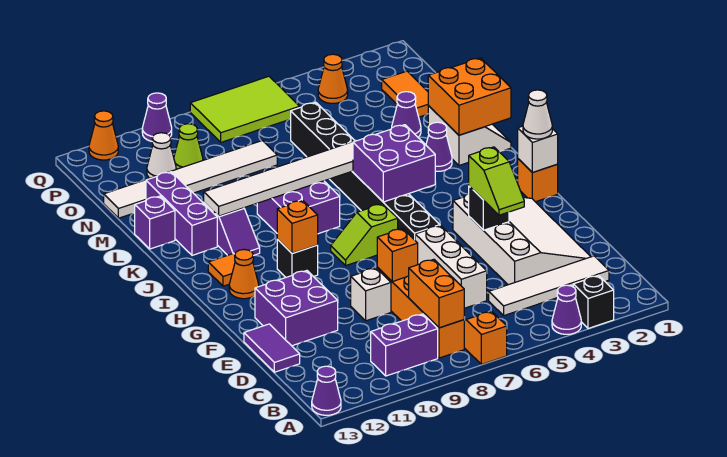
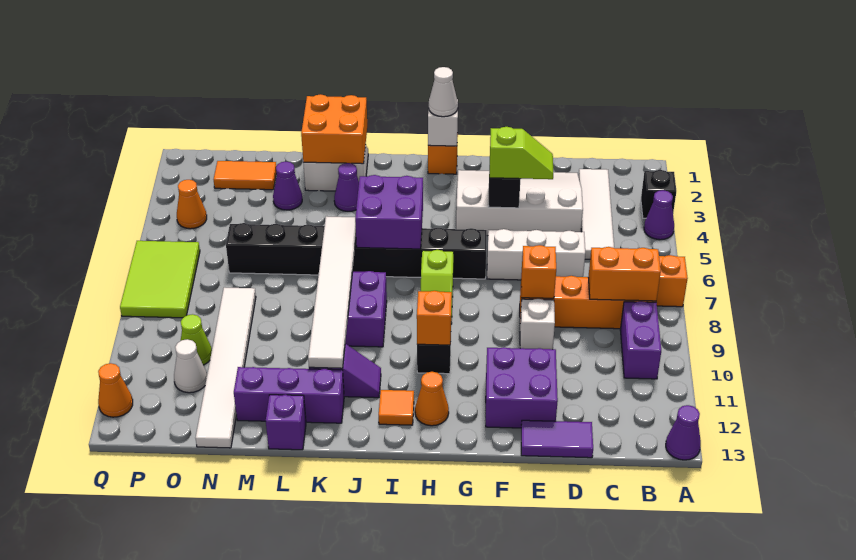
purple cone Q10 level 1 -> none

